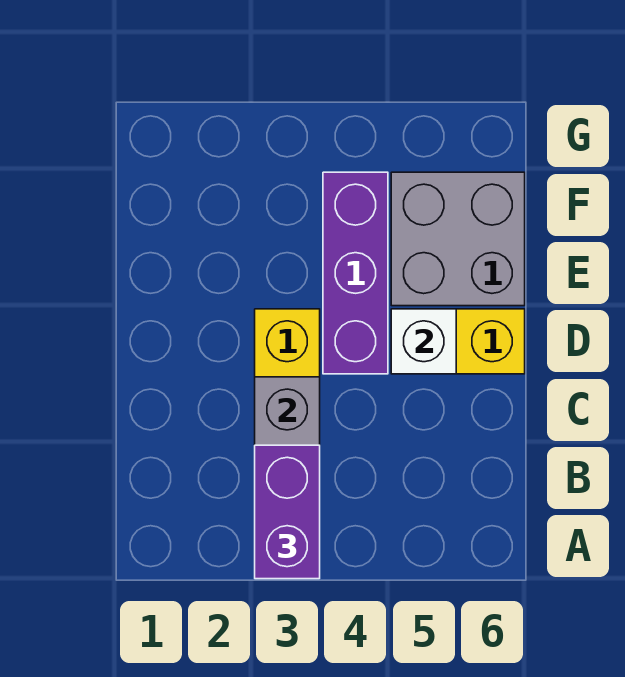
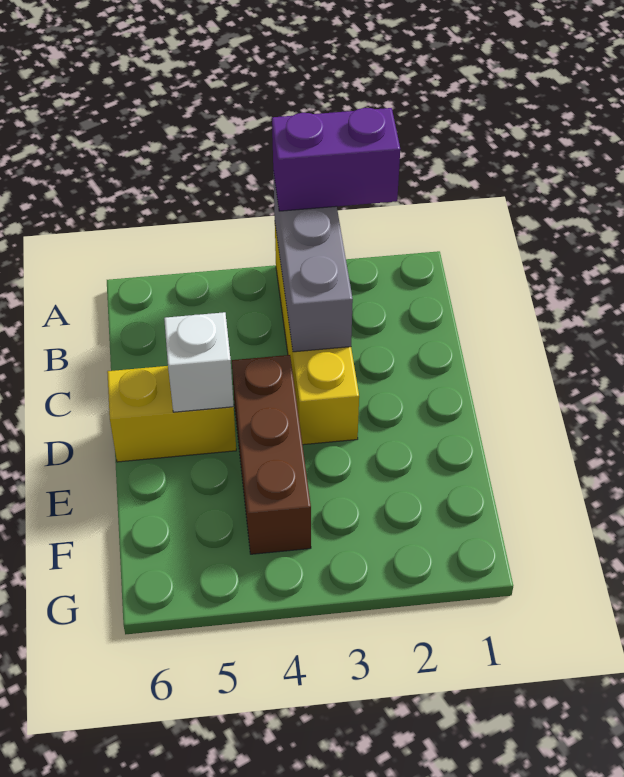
purple brick A3:B3 level 3 -> purple brick A2:A3 level 3
purple brick D4:F4 level 1 -> brown brick D4:F4 level 1
grey brick E5:F6 level 1 -> none

